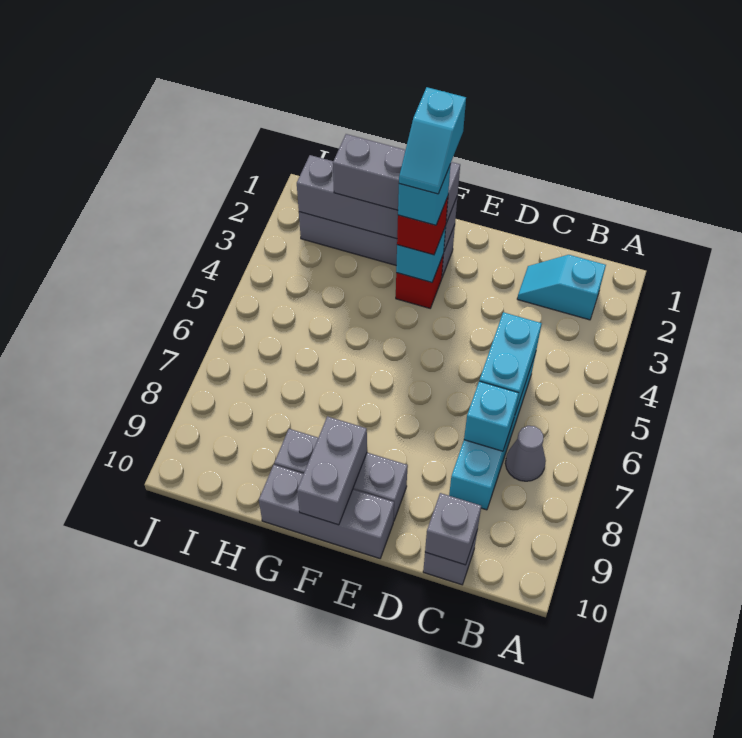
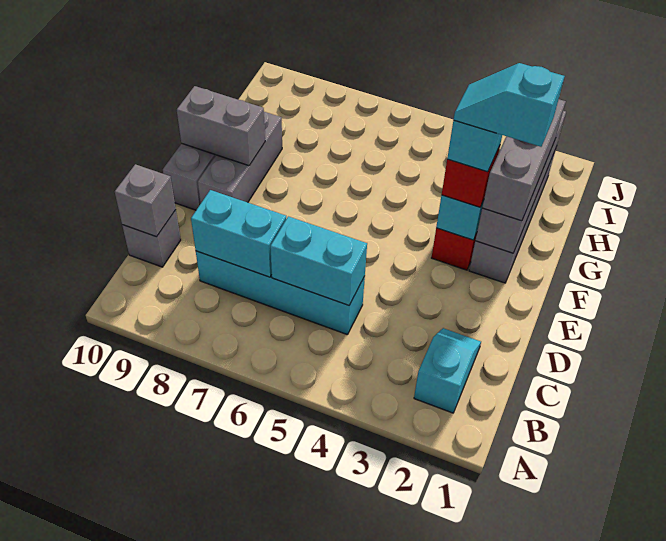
grey cone B7 level 1 -> none
cyan brick C7 level 2 -> cyan brick C7:C8 level 2

